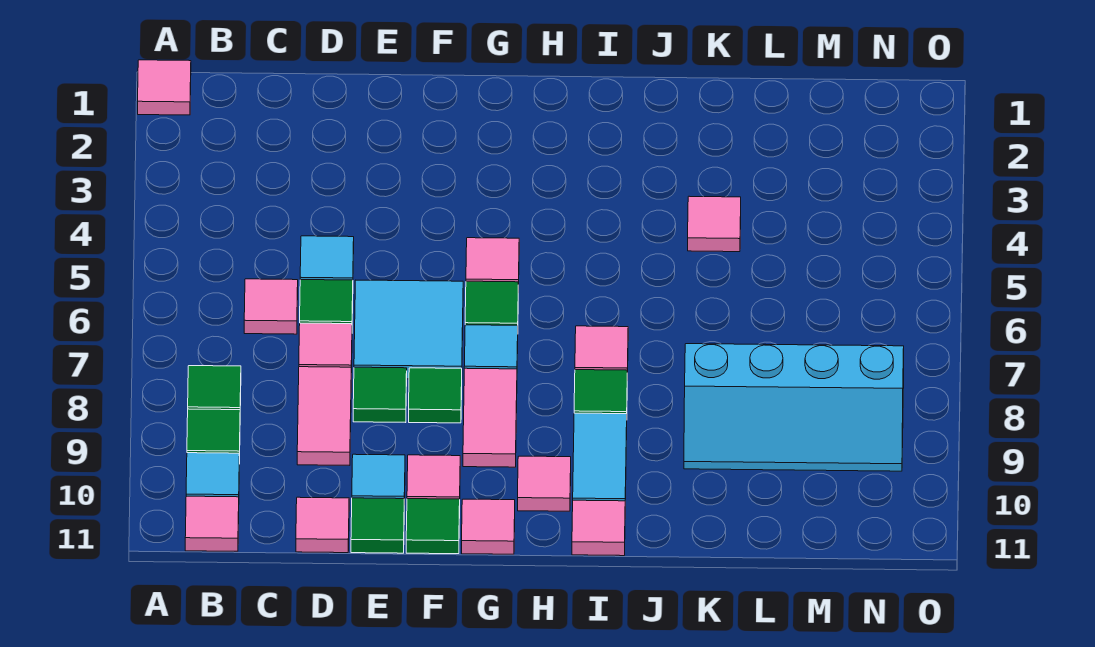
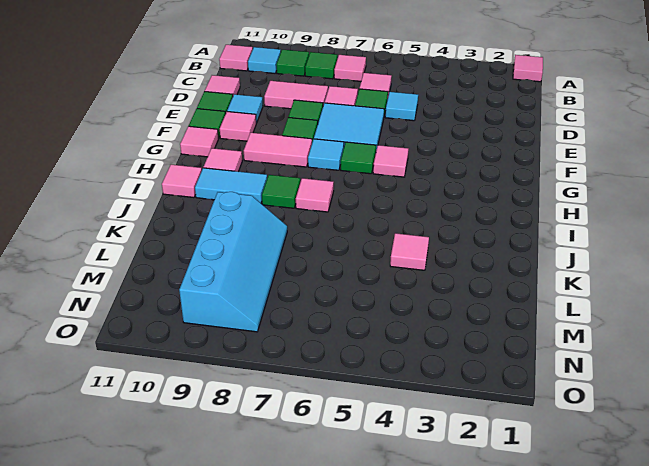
none -> pink tile B7 level 1
cyan slope K8:N9 level 1 top 8 -> cyan slope K8:N9 level 1 top 9

